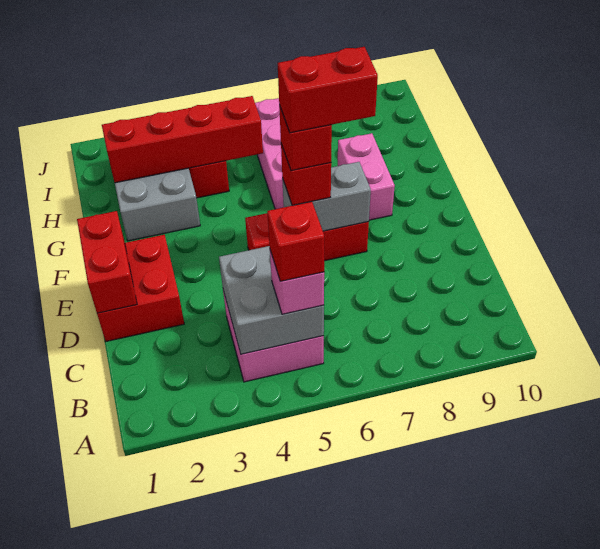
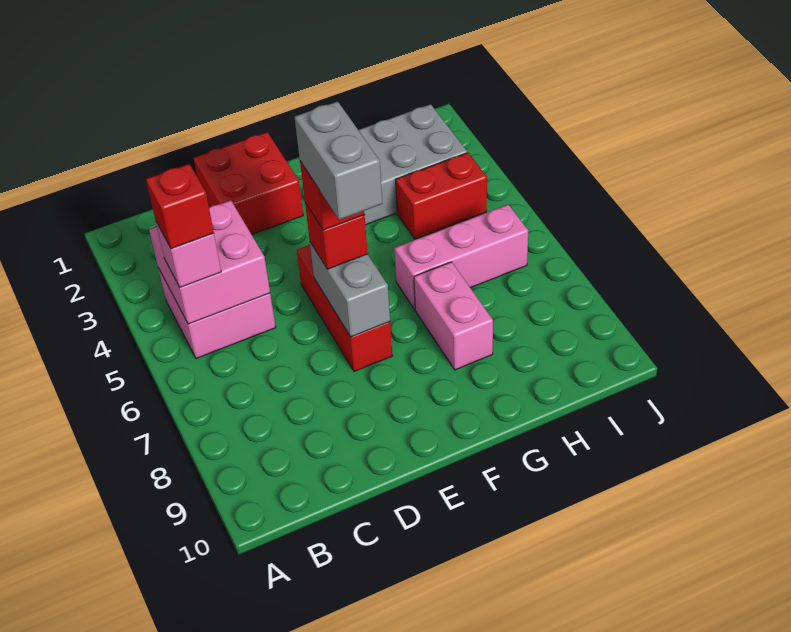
grey brick B4:C5 level 2 -> pink brick B4:C5 level 2
red brick D1:E1 level 2 -> none
red brick E6:E7 level 5 -> grey brick E6:E7 level 5
pink brick F8:G8 level 1 -> pink brick G7:G8 level 1
red brick H2:H5 level 2 -> none

